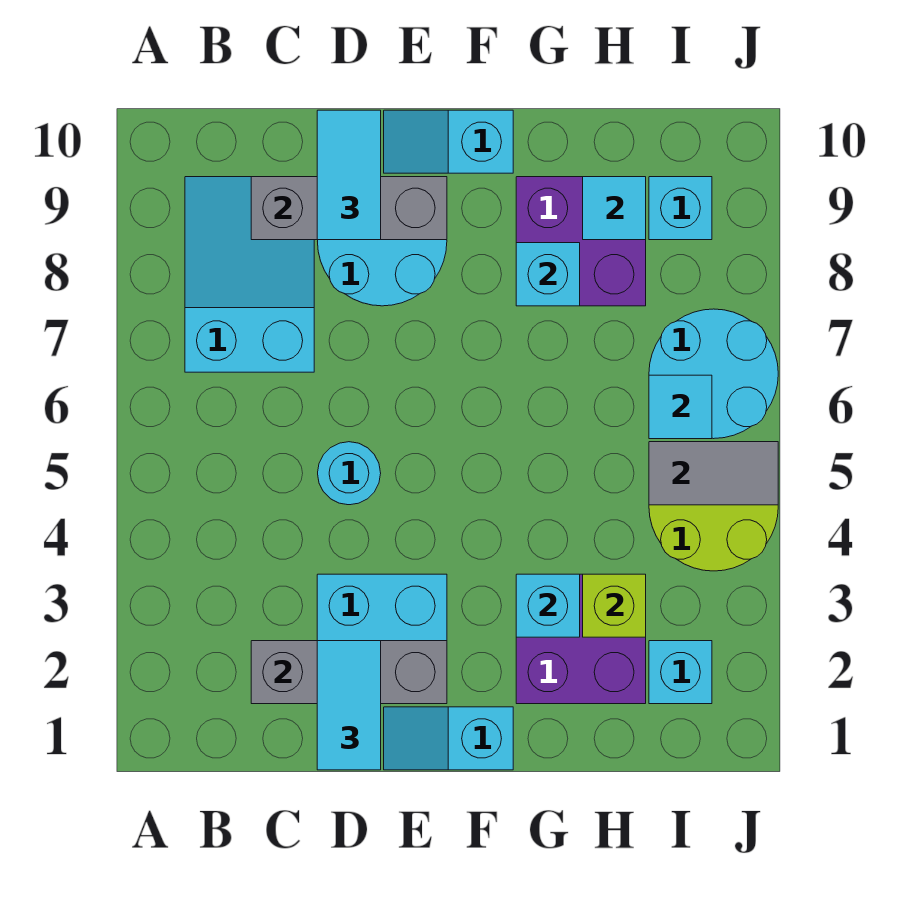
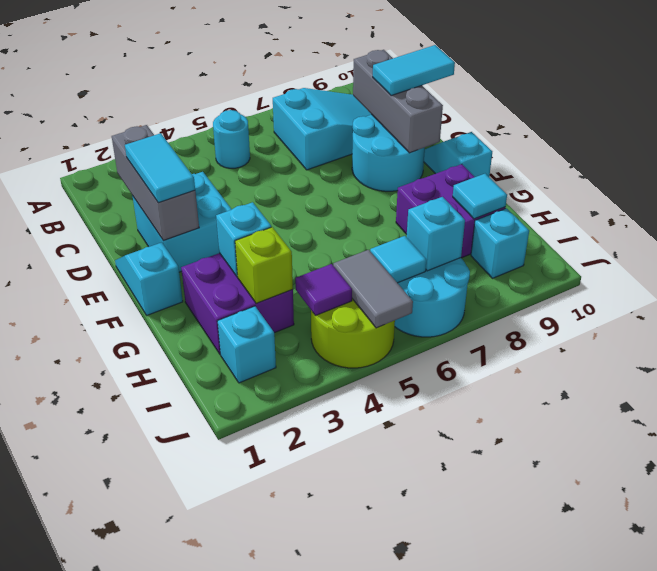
cyan tile D1:D2 level 3 -> cyan tile D2:E2 level 3
cyan round brick D5 level 1 -> cyan round brick B5 level 1
cyan brick G8 level 2 -> cyan brick I7 level 2
none -> purple tile I4 level 2

